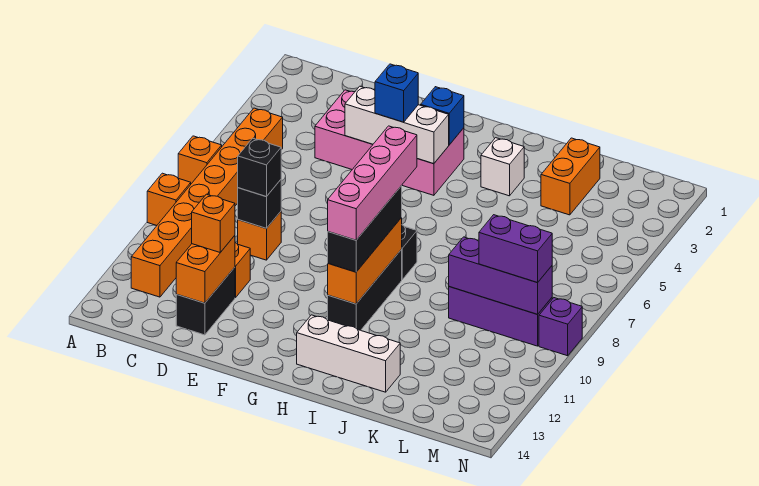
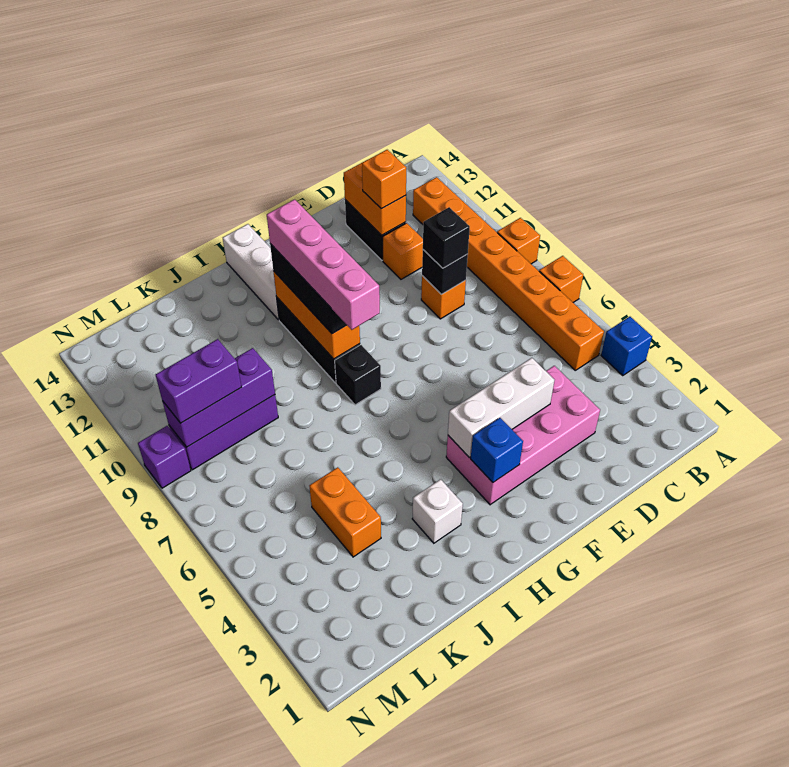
blue brick F4 level 3 -> blue brick A4 level 1
white brick H13:J13 level 1 -> white brick H12:H14 level 1
orange brick K2:K3 level 1 -> orange brick K4:K5 level 1

